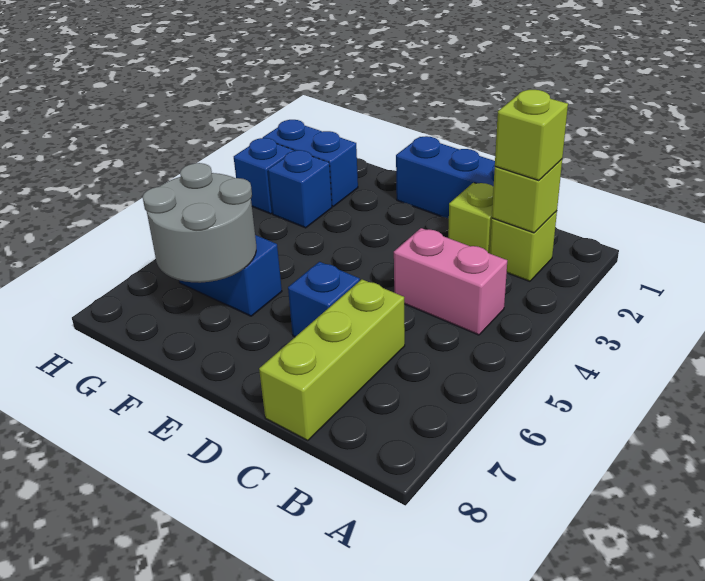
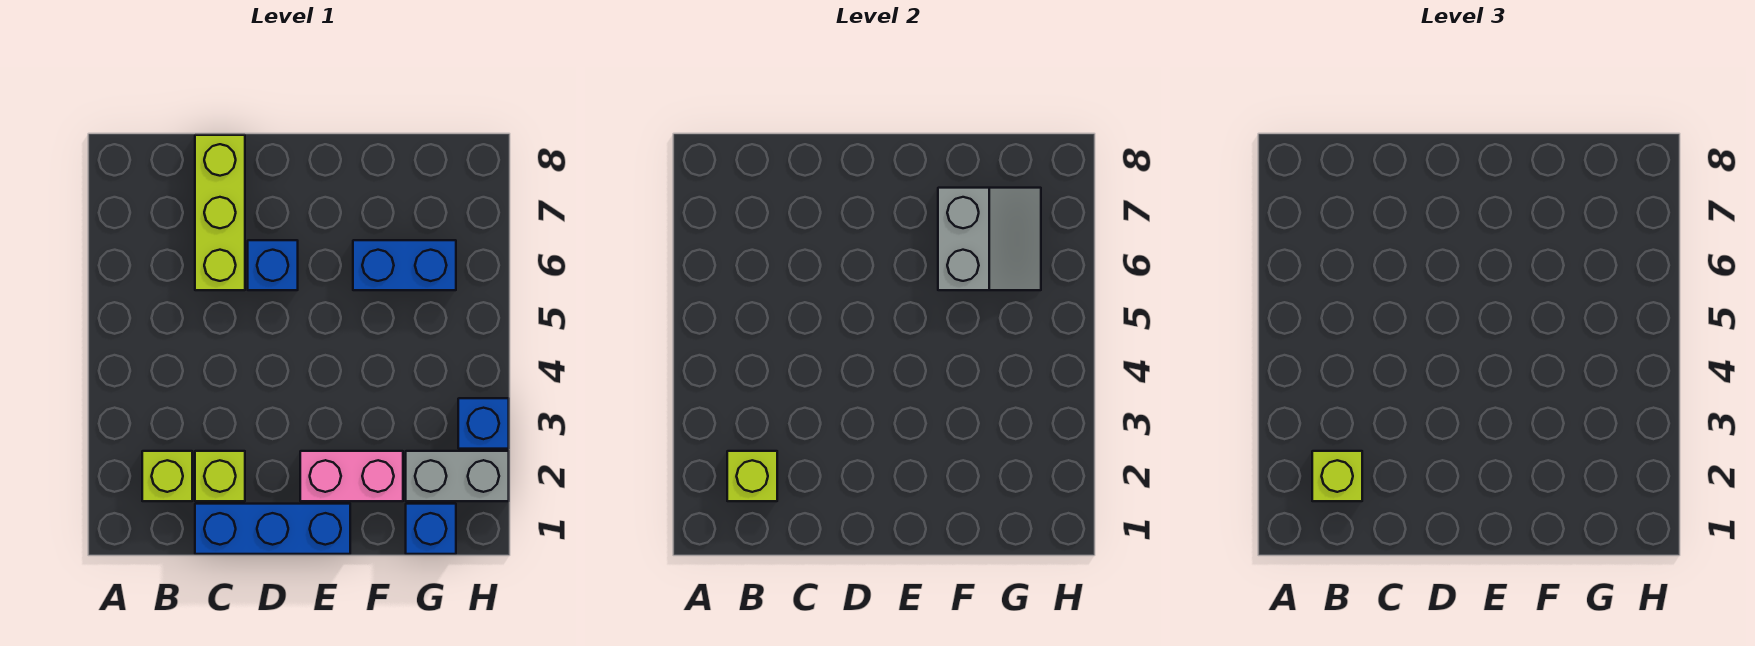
pink brick B4:C4 level 1 -> pink brick E2:F2 level 1
grey round brick F6:G7 level 2 -> grey slope F6:G7 level 2 top F
blue brick G2:H2 level 1 -> grey brick G2:H2 level 1
blue brick G3 level 1 -> blue brick G1 level 1

